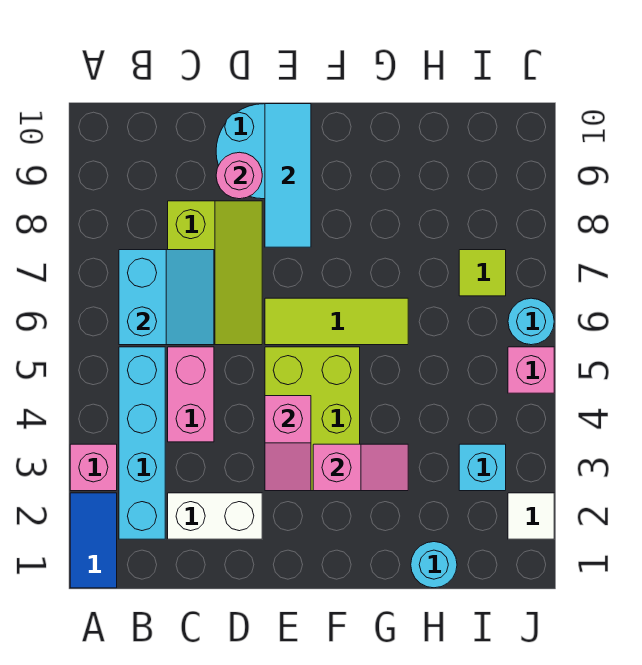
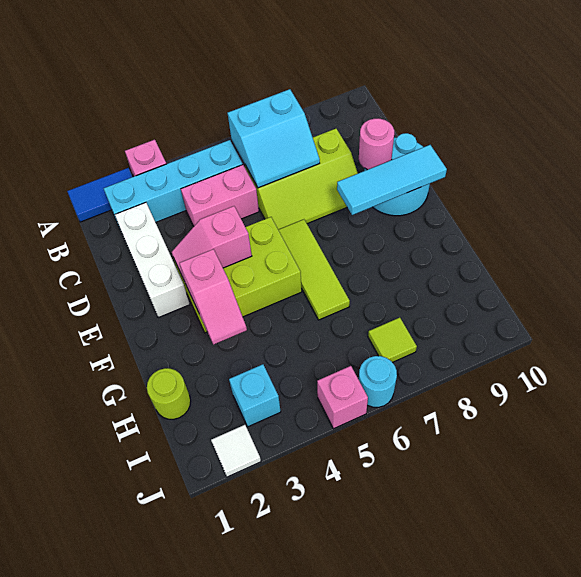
white brick C2:D2 level 1 -> white brick C2:E2 level 1
cyan round brick H1 level 1 -> lime round brick H1 level 1

